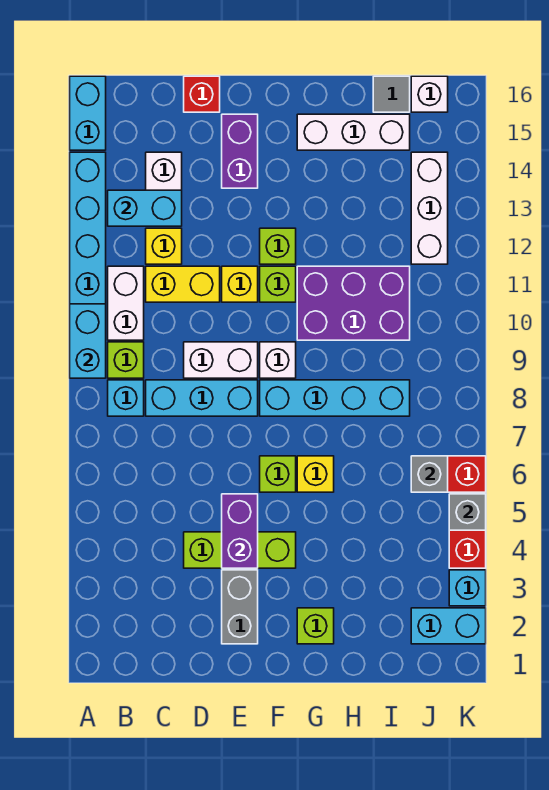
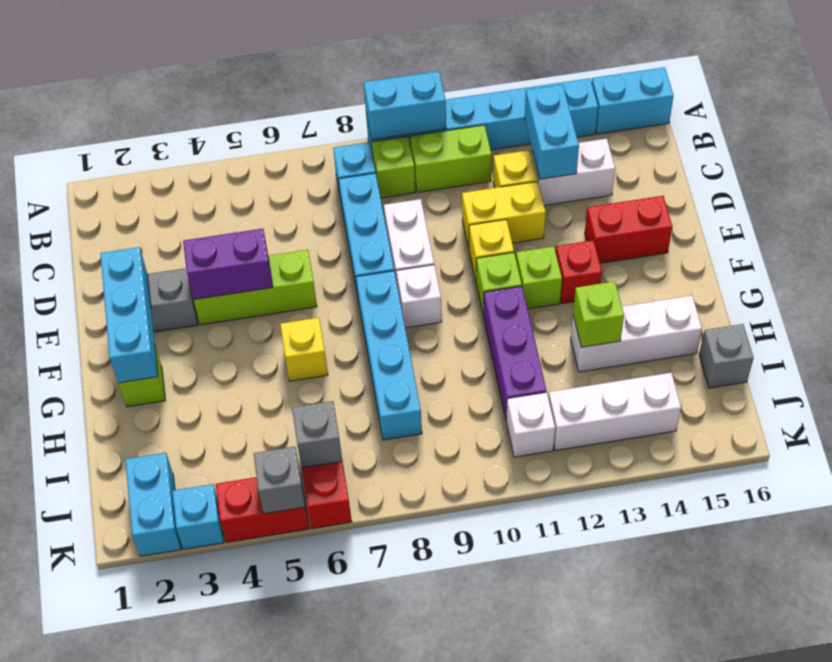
white brick B10:B11 level 1 -> lime brick B10:B11 level 1
yellow brick C11:D11 level 1 -> yellow brick D11:D12 level 1
lime brick D4:F4 level 1 -> lime brick E4:E6 level 1
red brick D16 level 1 -> red brick F13 level 1
none -> cyan brick E2:G2 level 2
purple brick E14:E15 level 1 -> red brick E14:E15 level 1
lime brick F6 level 1 -> lime brick H13 level 2
purple brick G10:I11 level 1 -> purple brick G11:I11 level 1
white brick G15:I15 level 1 -> white brick H13:H15 level 1
grey tile I16 level 1 -> grey brick I16 level 1
white brick J16 level 1 -> white brick J11 level 1

